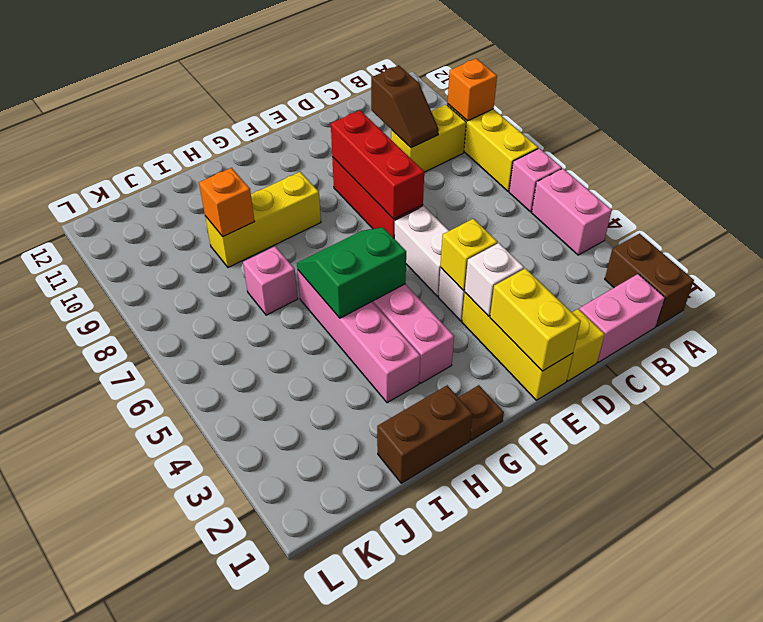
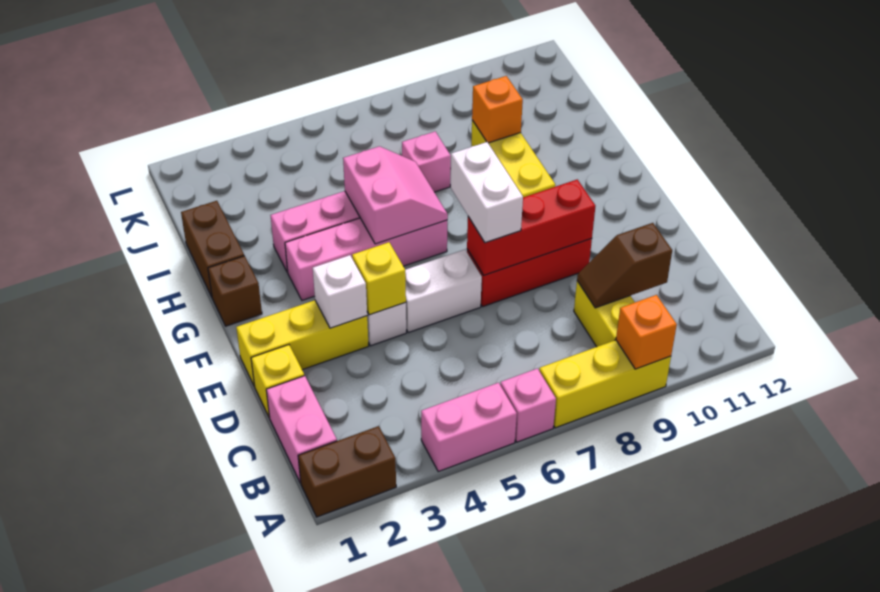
yellow brick E1:E2 level 2 -> none
none -> white brick E7:F7 level 3
brown plate G1 level 1 -> brown brick G1 level 1
green slope G5:H6 level 2 top 5 -> pink slope G5:H6 level 2 top 5

